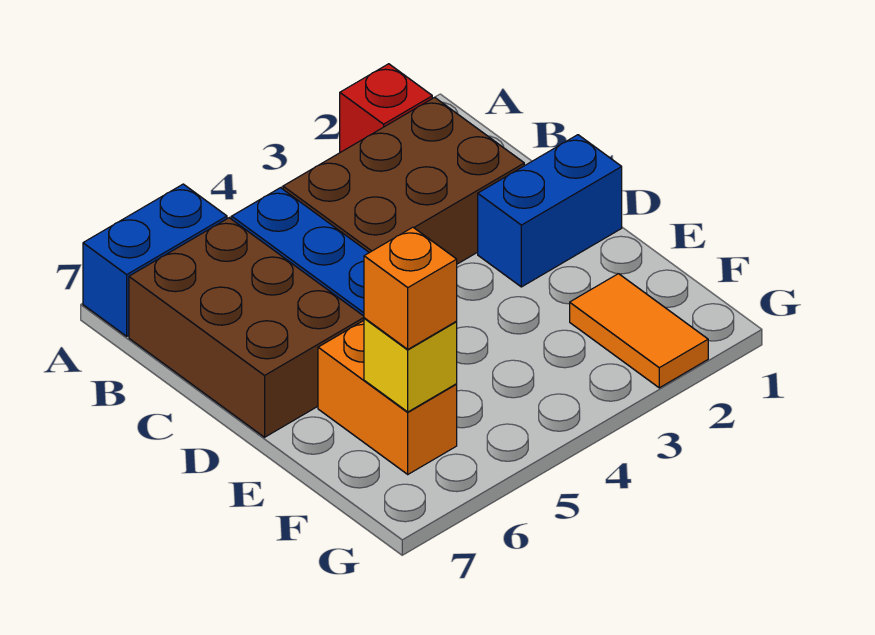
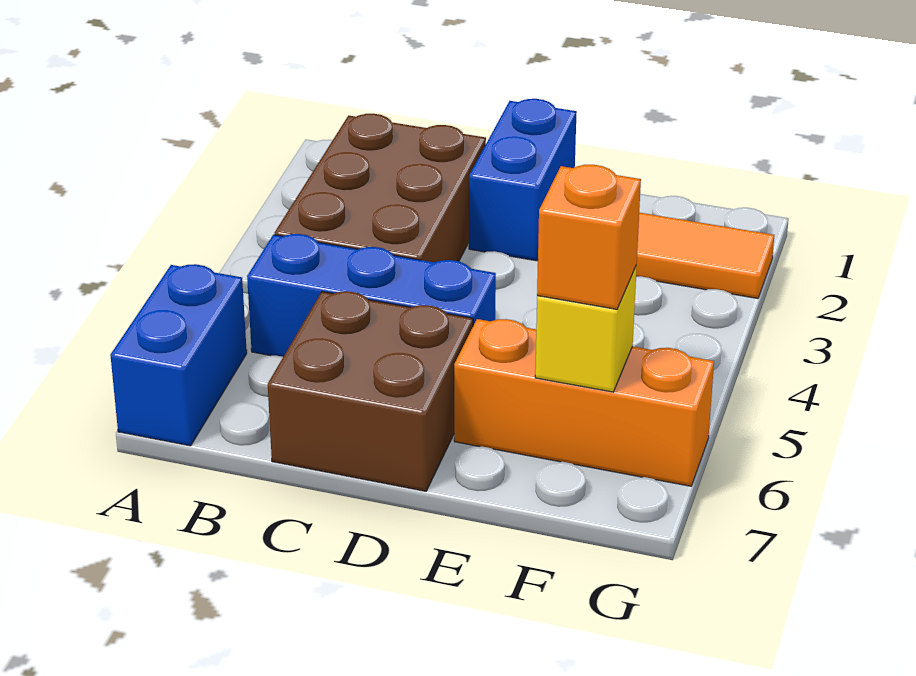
red brick A2 level 1 -> none
brown brick B6:D7 level 1 -> brown brick C6:D7 level 1
orange brick E6:F6 level 1 -> orange brick E6:G6 level 1

